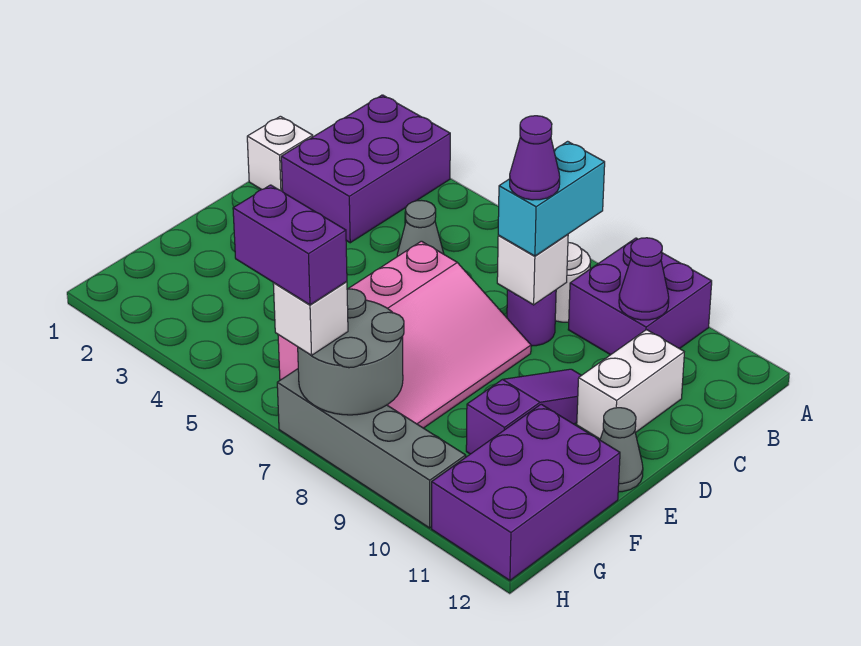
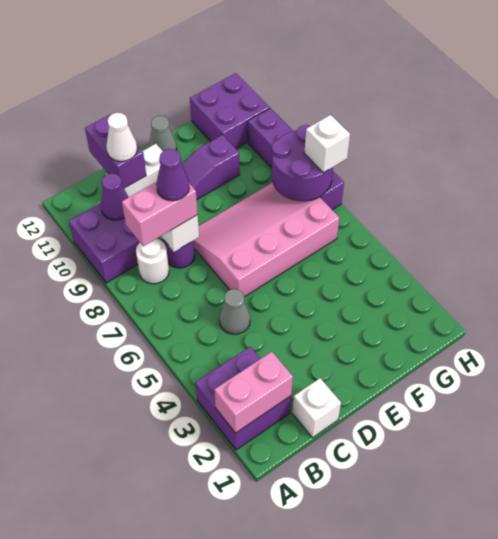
purple brick A2:C3 level 1 -> purple brick A2:B3 level 1
none -> pink brick A2:B2 level 2
cyan brick B8:C8 level 3 -> pink brick B8:C8 level 3
none -> white cone C11 level 3
purple brick F11:H12 level 1 -> purple brick G11:H12 level 1
grey round brick G7:H8 level 2 -> purple round brick G7:H8 level 2
purple brick H6:H7 level 4 -> purple brick C11:C12 level 2
grey brick H7:H10 level 1 -> purple brick H7:H10 level 1

